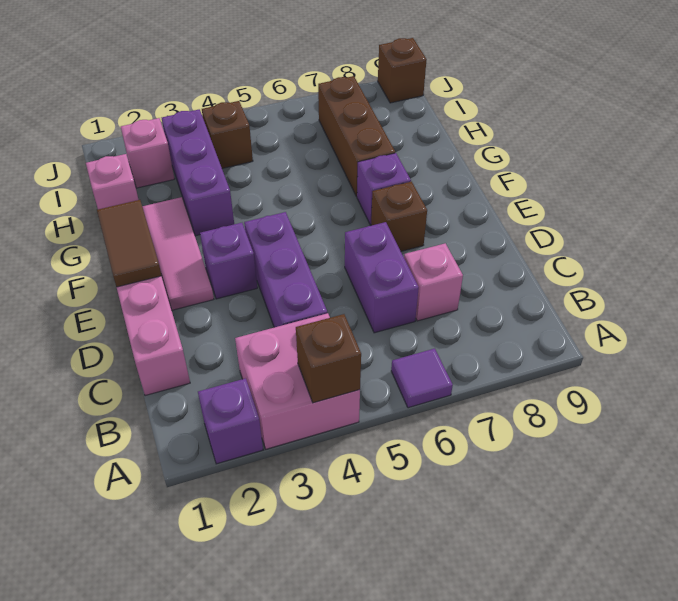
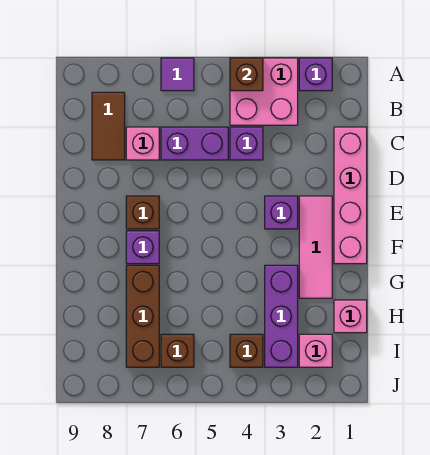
purple brick C4:E4 level 1 -> purple brick C4 level 1
purple brick C6:D6 level 1 -> purple brick C5:C6 level 1
brown tile E1:F1 level 2 -> brown tile B8:C8 level 1
brown brick J9 level 1 -> brown brick I6 level 1

